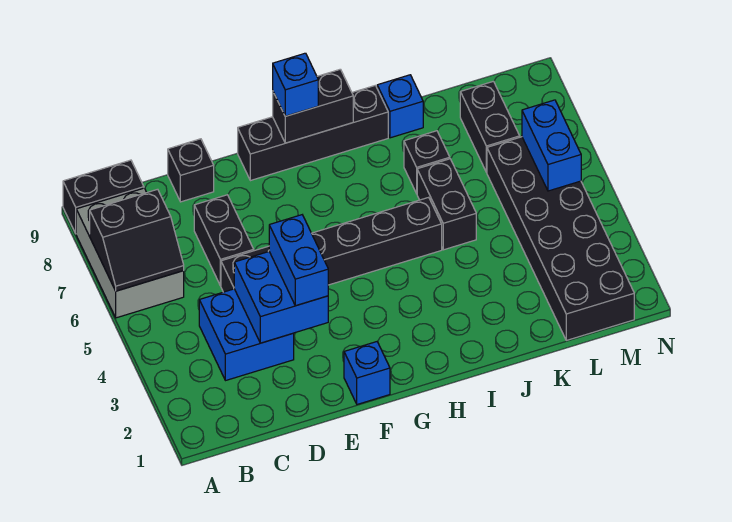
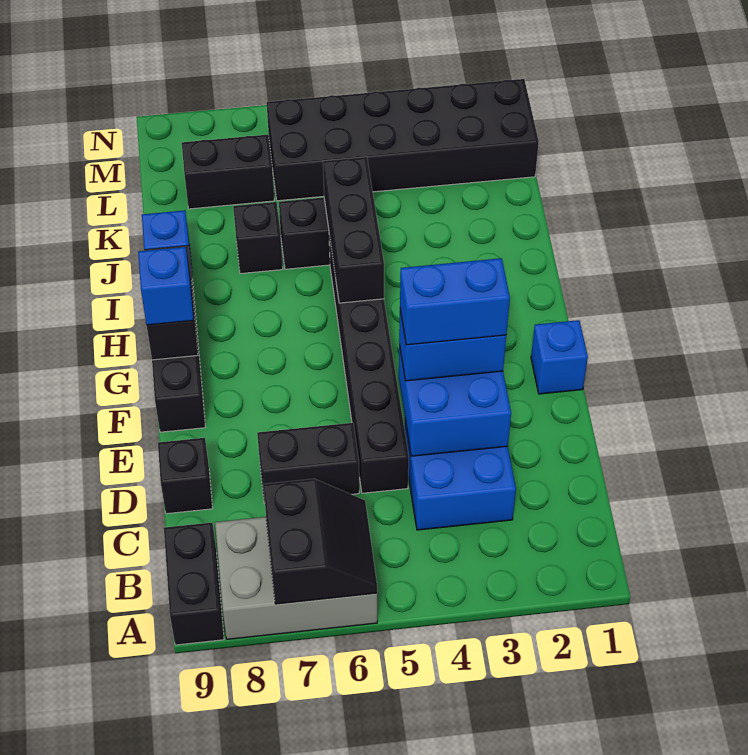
none -> black brick H5:J5 level 2
blue brick M5:M6 level 2 -> blue brick E3:E4 level 4

